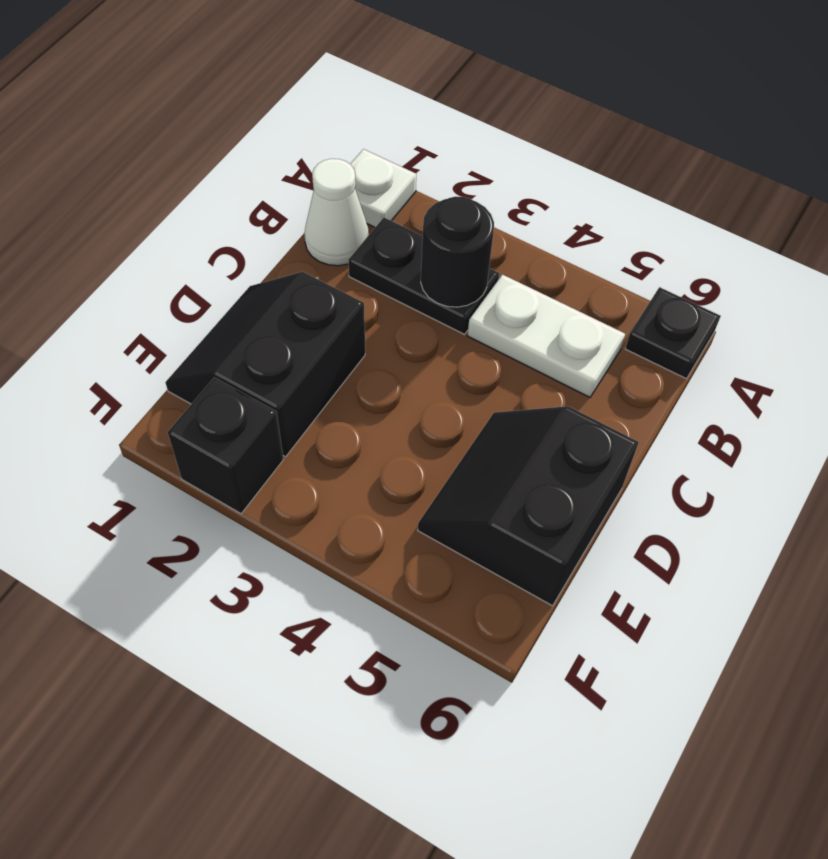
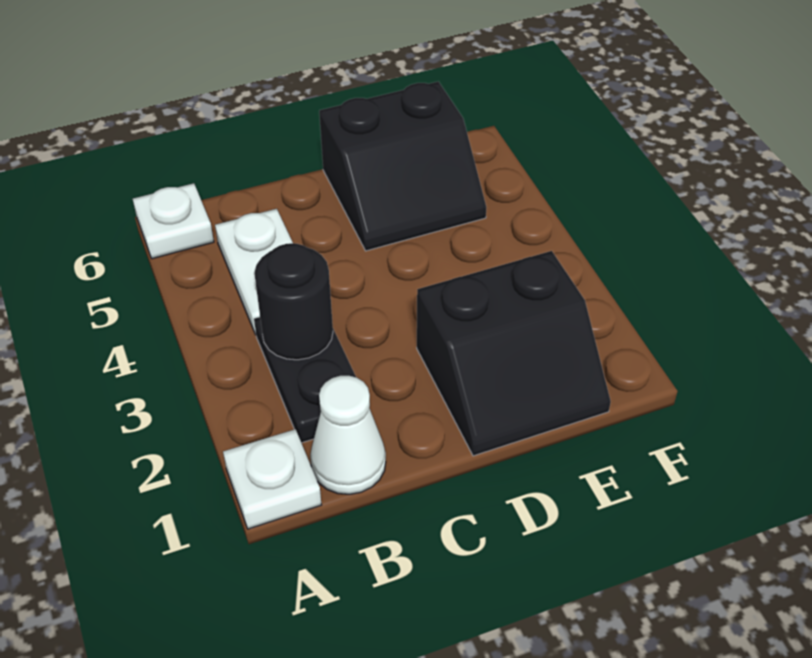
black plate A6 level 1 -> white plate A6 level 1
black brick F2 level 1 -> none

